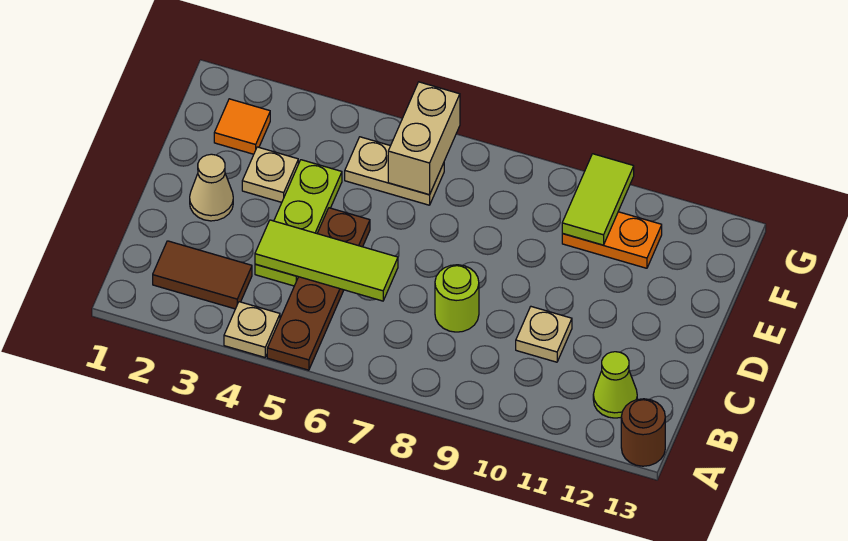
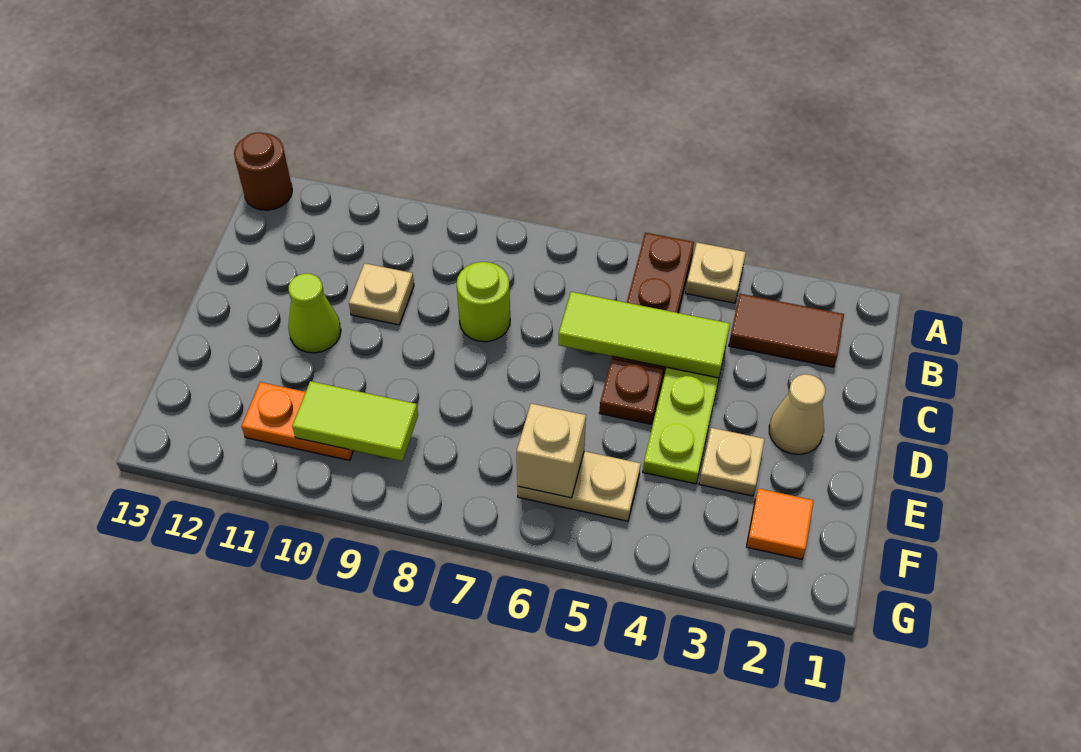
lime cone B12 level 1 -> lime cone D11 level 1
tan brick F6:G6 level 2 -> tan brick F6 level 2
lime tile F10:G10 level 2 -> lime tile F9:F10 level 2

